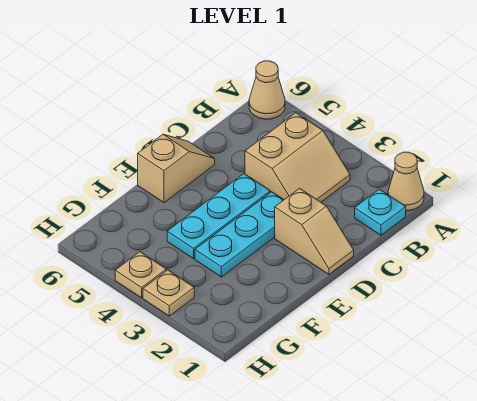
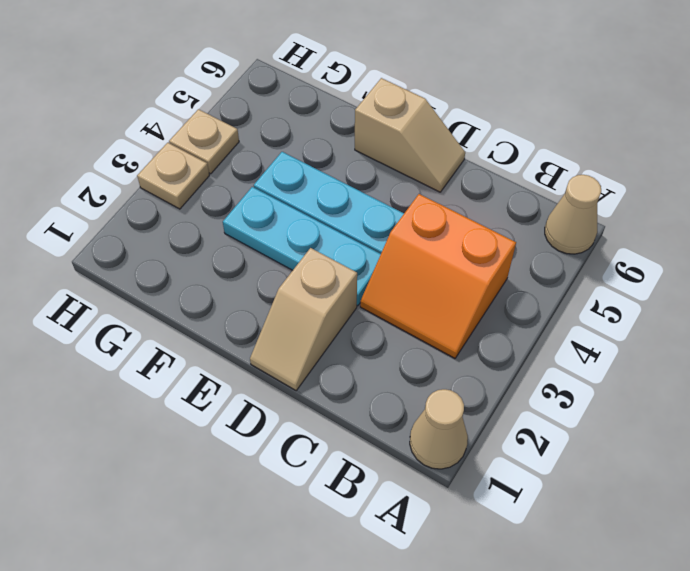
cyan plate B1 level 1 -> none
tan slope B3:C4 level 1 top 4 -> orange slope B3:C4 level 1 top 4

